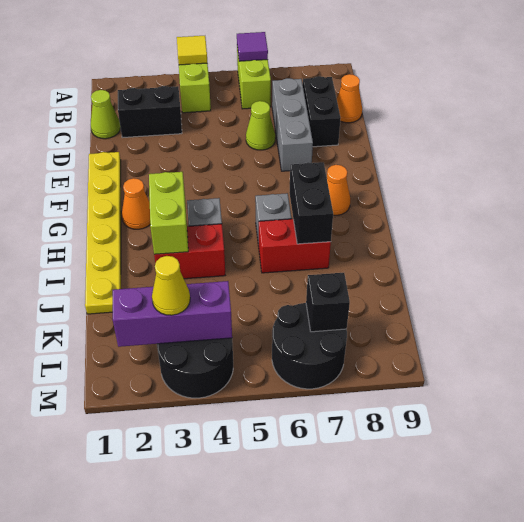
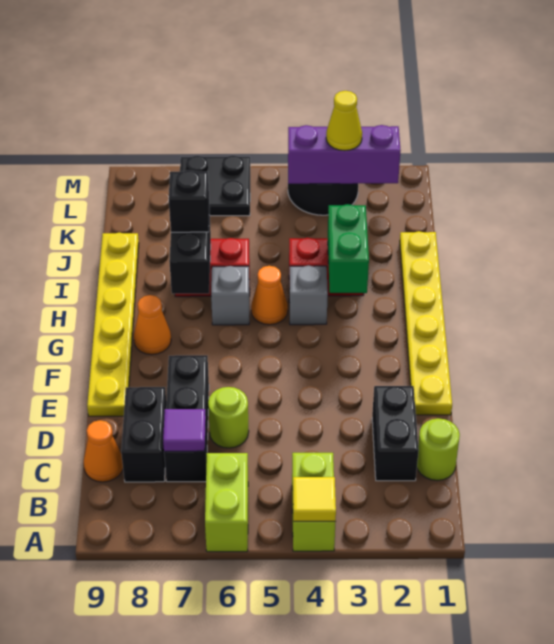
purple tile A6 level 2 -> purple tile C7 level 2
lime cone C1 level 1 -> lime round brick C1 level 1
black brick C2:C3 level 1 -> black brick C2:D2 level 1
grey brick C7:E7 level 1 -> black brick C7:E7 level 1
lime cone D6 level 1 -> lime round brick D6 level 1
none -> yellow plate E9:J9 level 1
orange cone G2 level 1 -> orange cone H5 level 1
lime brick H3:I3 level 2 -> green brick H3:I3 level 2
black round brick L6:M7 level 1 -> black plate L6:M7 level 1
black brick L7 level 2 -> black brick I7 level 3

